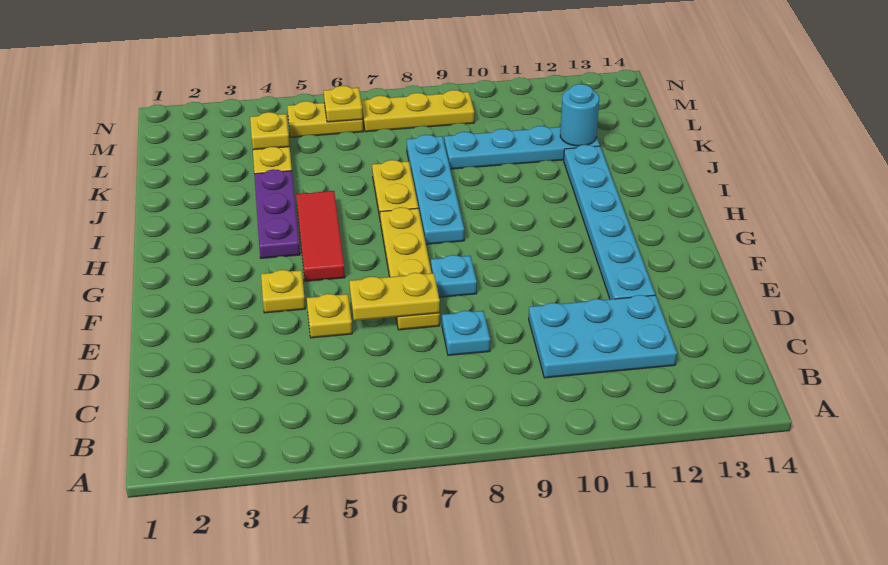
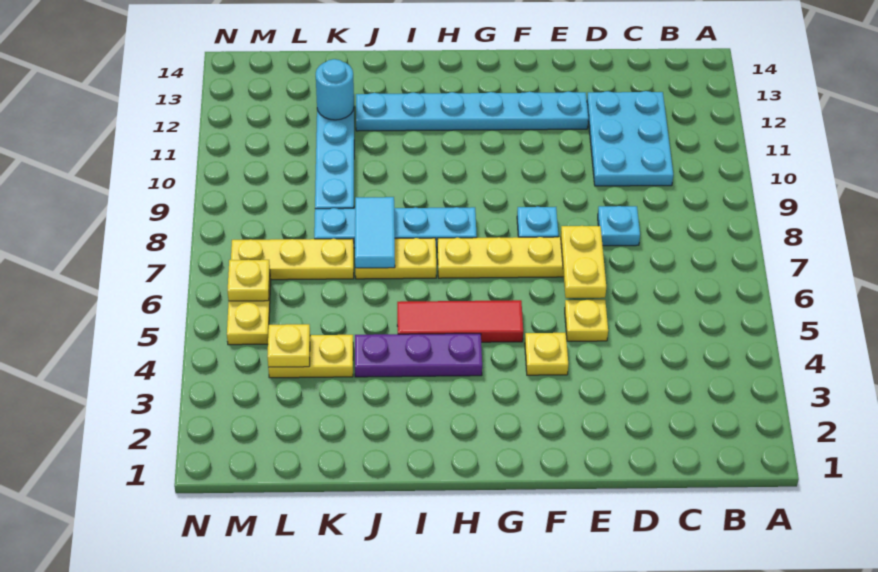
none -> cyan tile J7:J8 level 2
yellow plate M7:M9 level 1 -> yellow plate K7:M7 level 1

